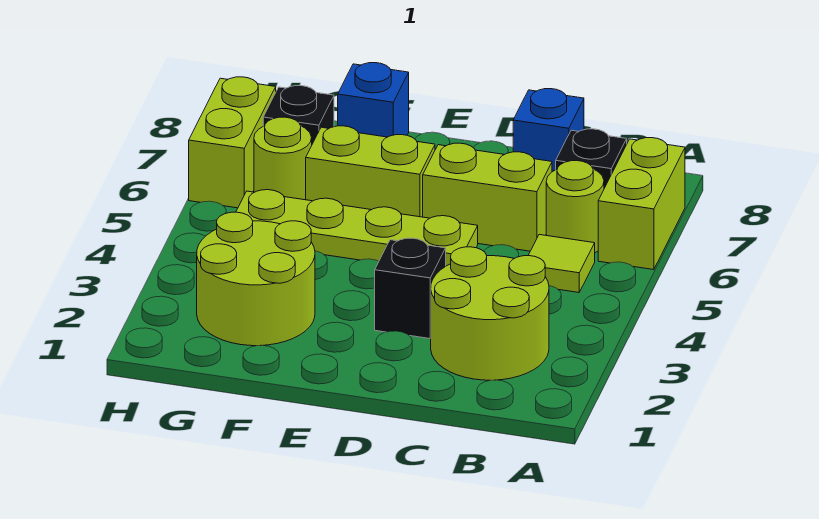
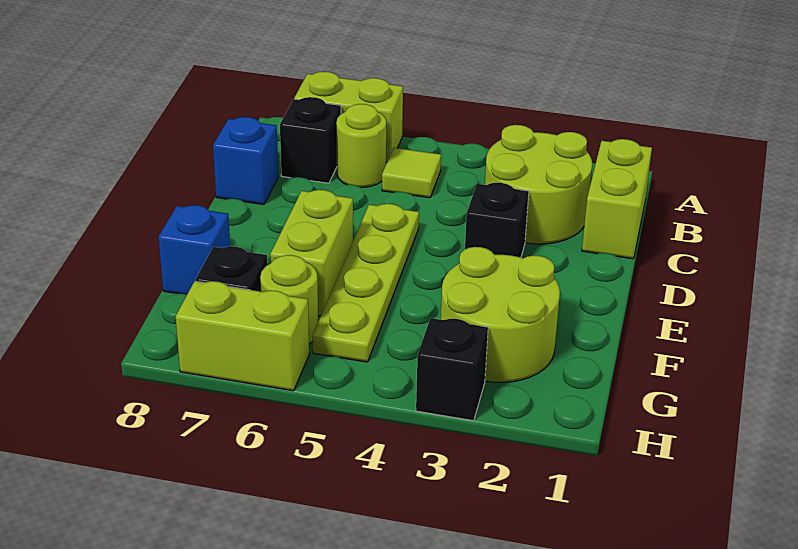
lime brick C6:D6 level 1 -> lime brick B1:C1 level 1
none -> black brick H3 level 1

